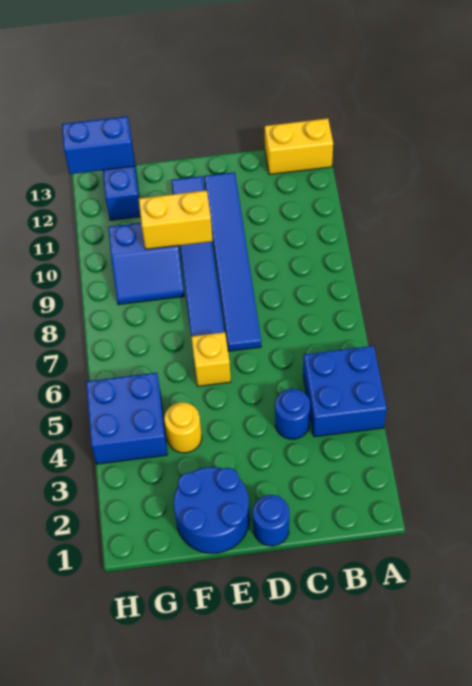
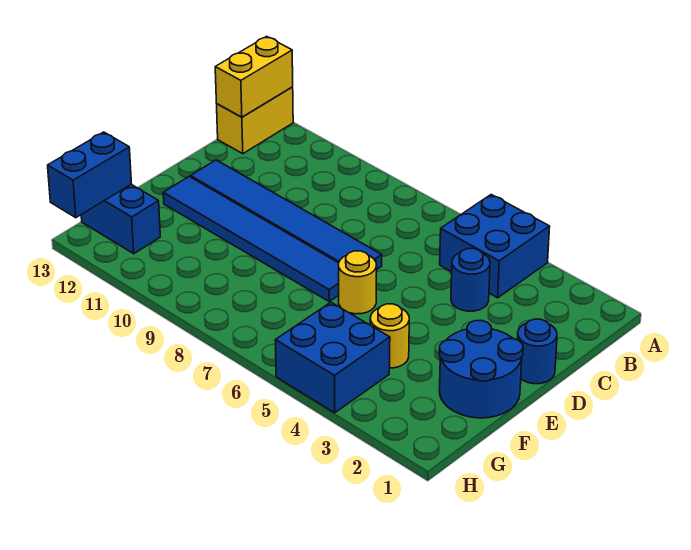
yellow brick E6 level 1 -> yellow round brick E6 level 1
yellow brick E10:F10 level 2 -> yellow brick A13:B13 level 2
blue slope F9:G10 level 1 top 10 -> none

